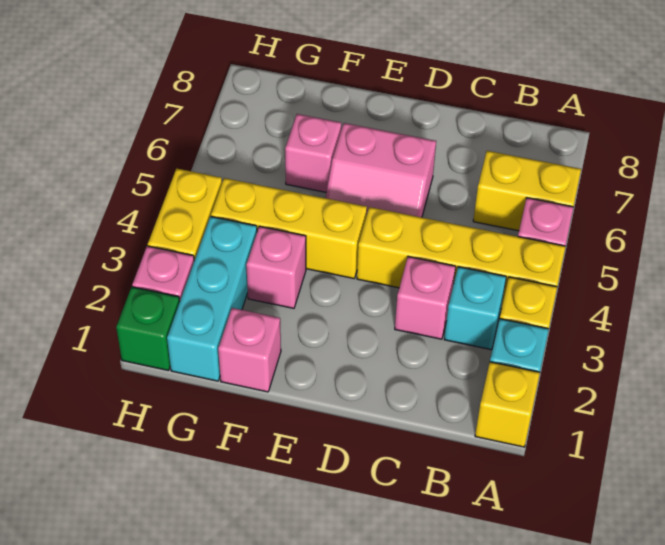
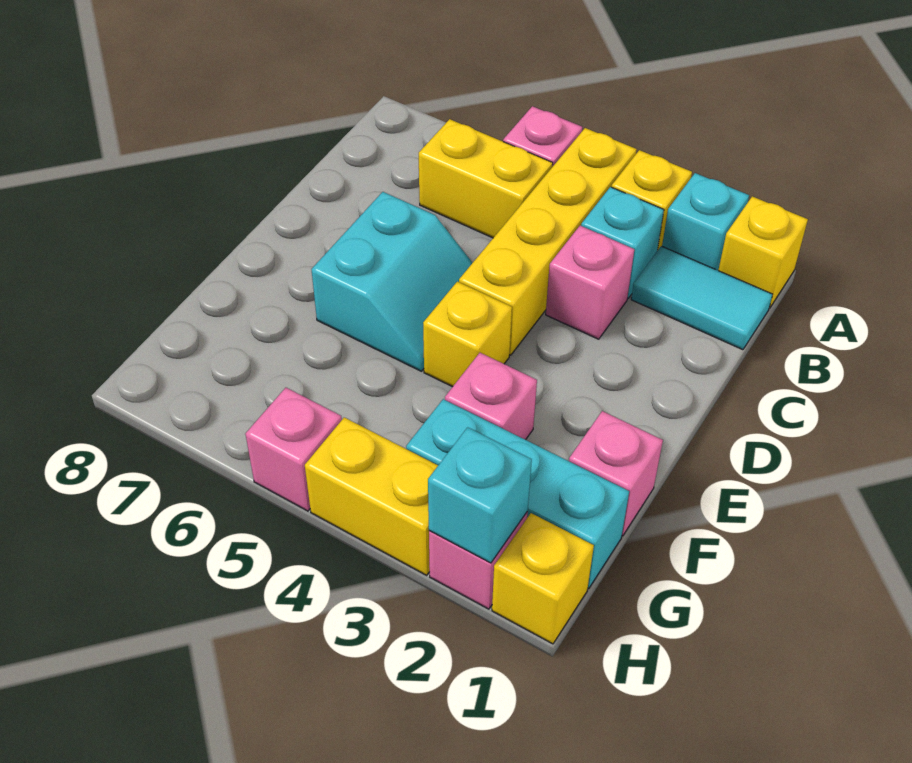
yellow brick A6:B6 level 1 -> yellow brick B5:B6 level 1
none -> cyan tile B1:B2 level 1
pink slope D5:E6 level 1 top 6 -> cyan slope D5:E6 level 1 top 6
yellow brick E4:G4 level 1 -> yellow brick E4 level 1
pink brick F6 level 1 -> pink brick H5 level 1
green brick H1 level 1 -> yellow brick H1 level 1
none -> cyan brick H2 level 2

